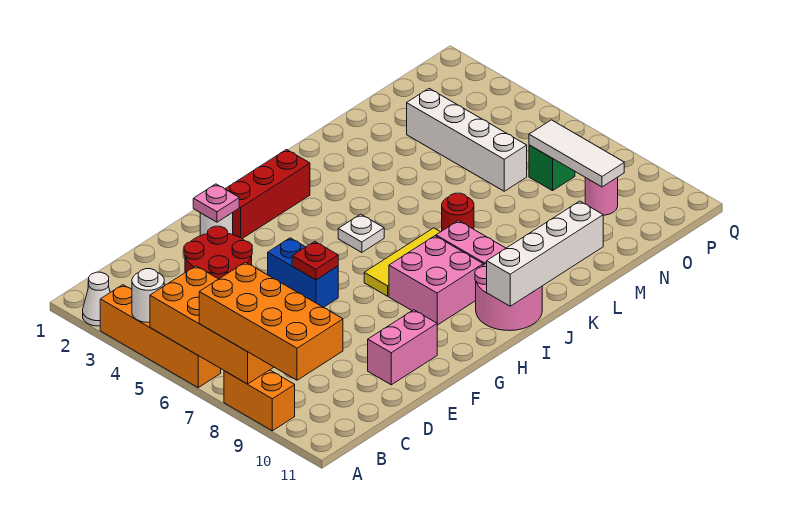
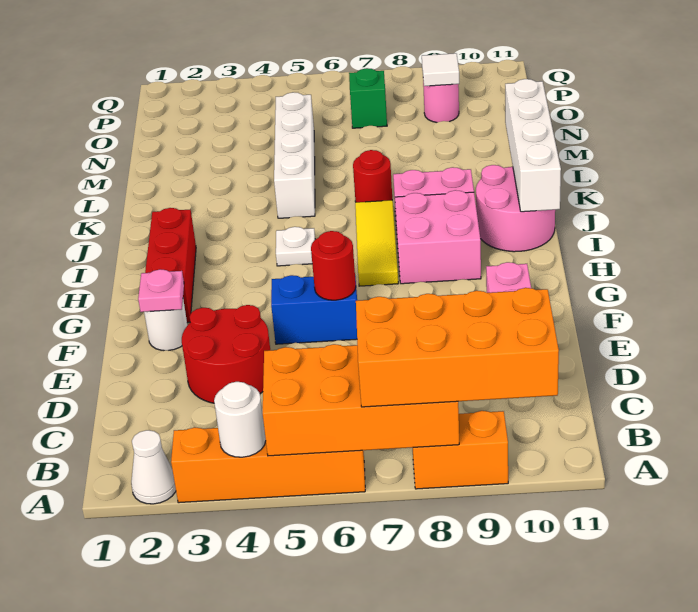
red plate F6 level 2 -> red round brick F6 level 2
white brick N3:N6 level 1 -> white brick K5:N5 level 1
white tile O7:O9 level 2 -> white tile O9 level 2

